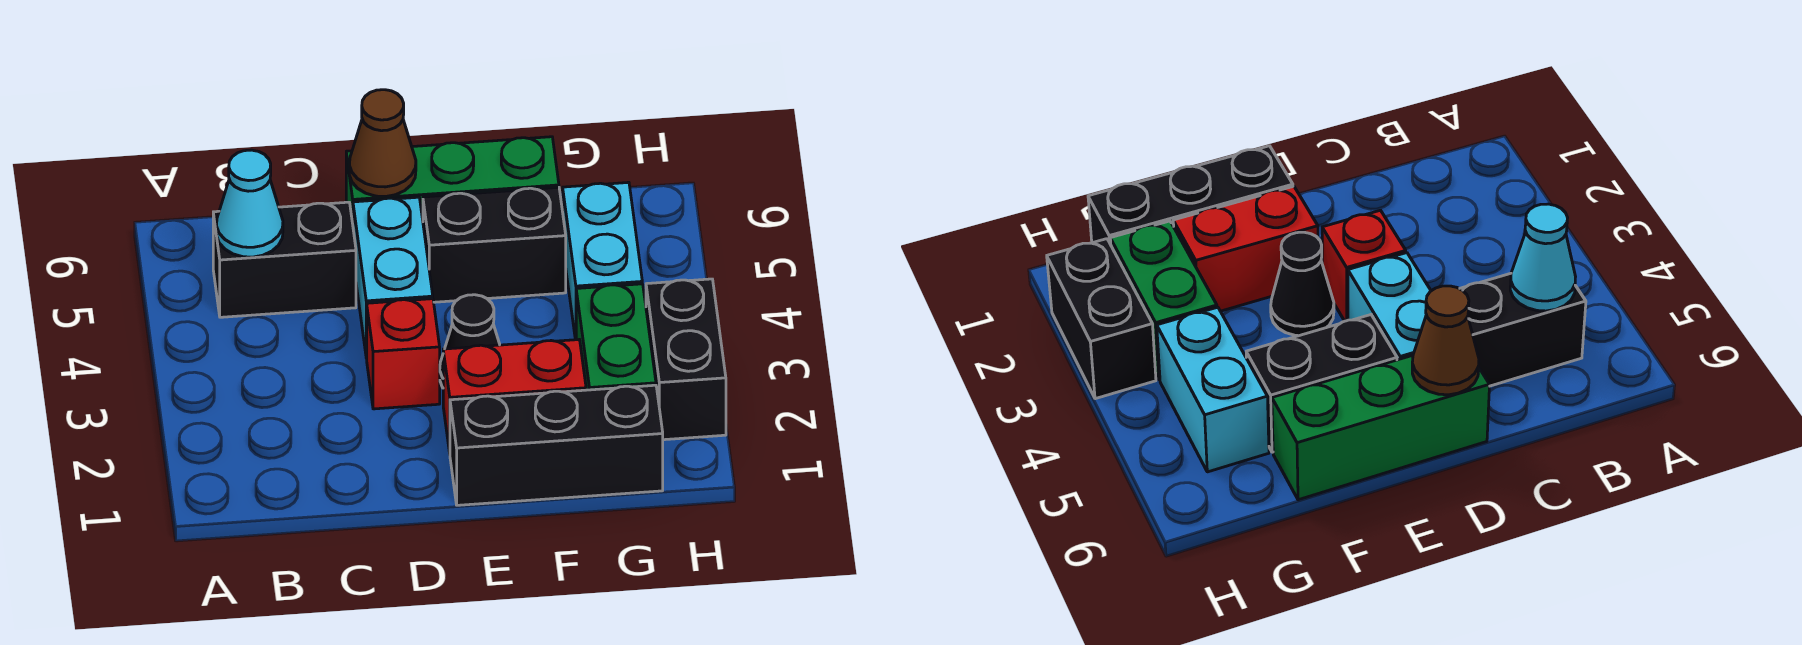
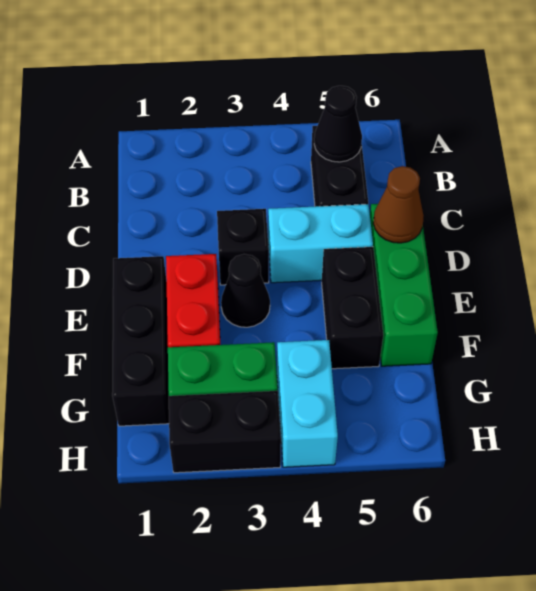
cyan cone B5 level 2 -> black cone B5 level 2
red brick D3 level 1 -> black brick D3 level 1
cyan brick G4:G5 level 1 -> cyan brick G4:H4 level 1

